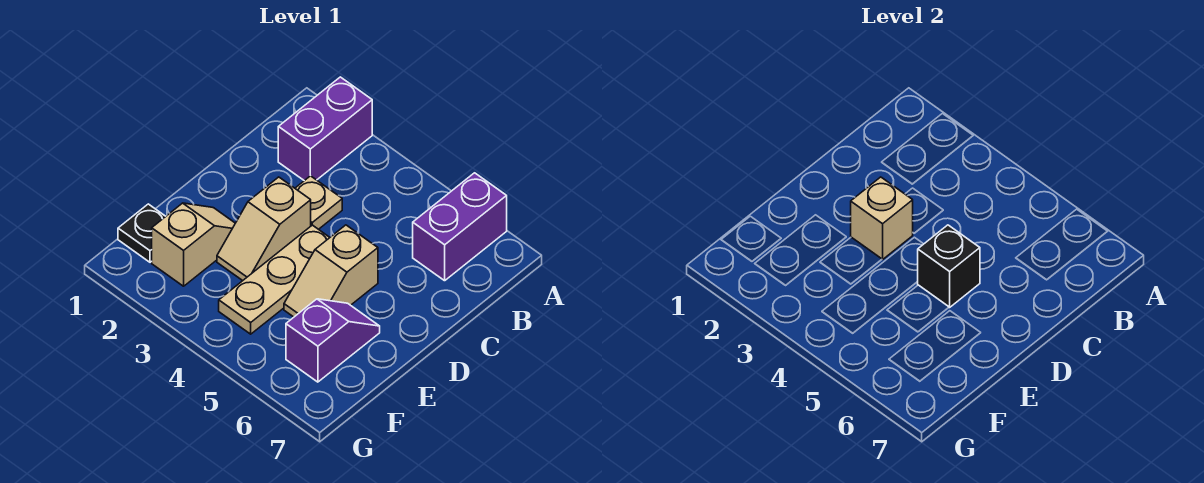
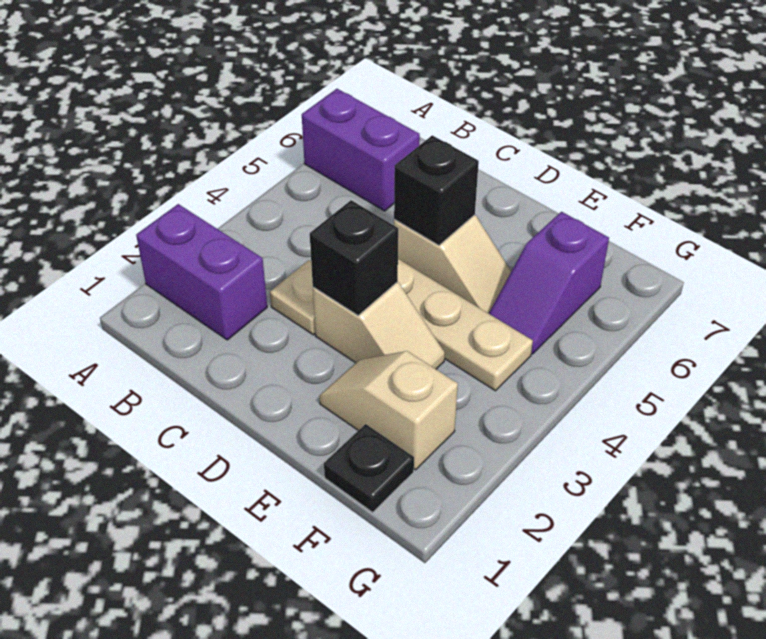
tan brick D3 level 2 -> black brick D3 level 2
purple slope E6:F6 level 1 top F -> purple slope F5:F6 level 1 top 6

